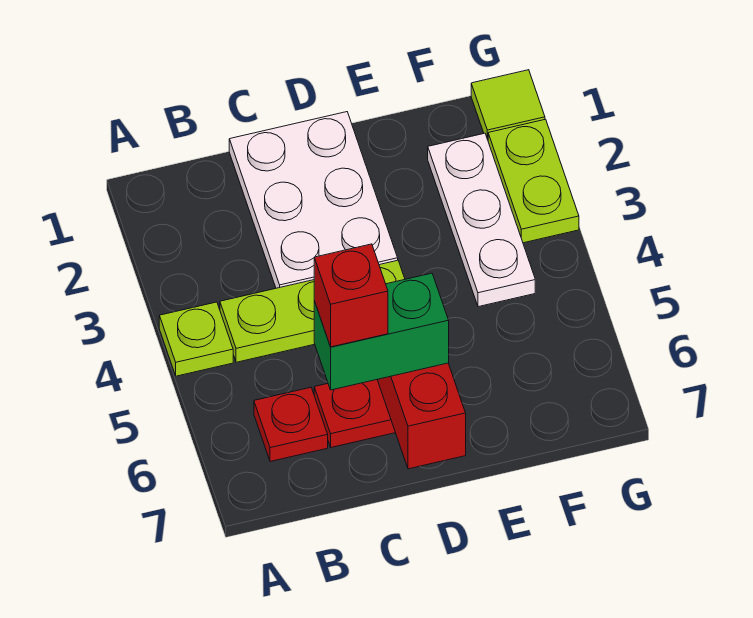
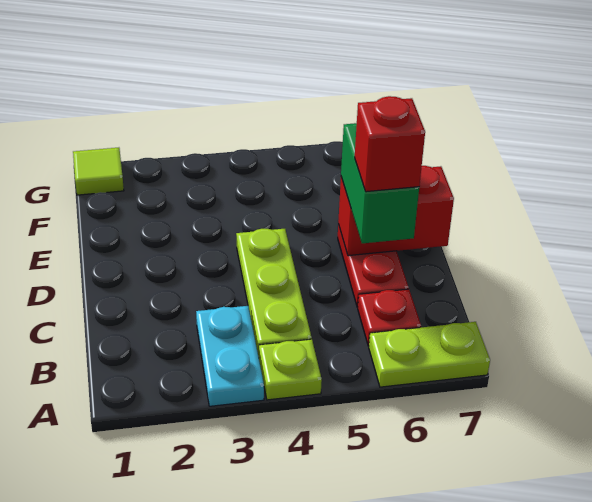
none -> cyan plate A3:B3 level 1
white plate C1:D3 level 1 -> none
white plate F2:F4 level 1 -> none
lime plate G2:G3 level 1 -> lime plate A6:A7 level 1

